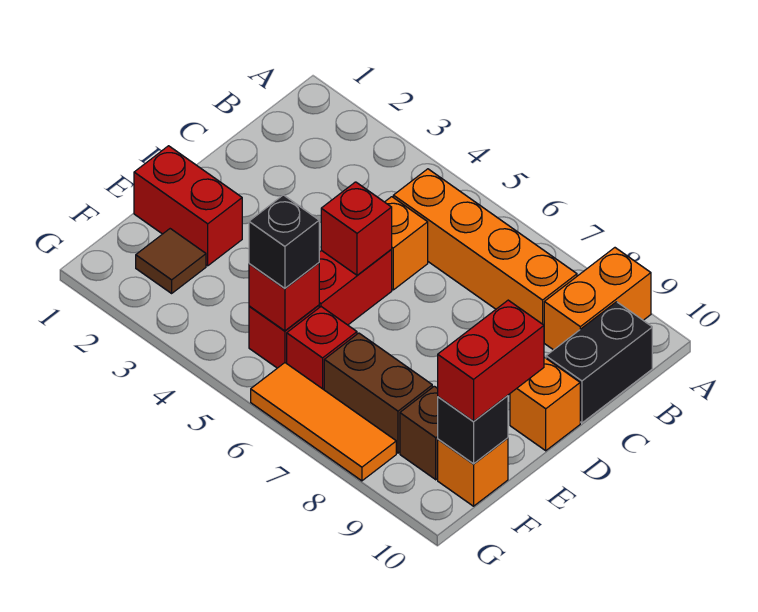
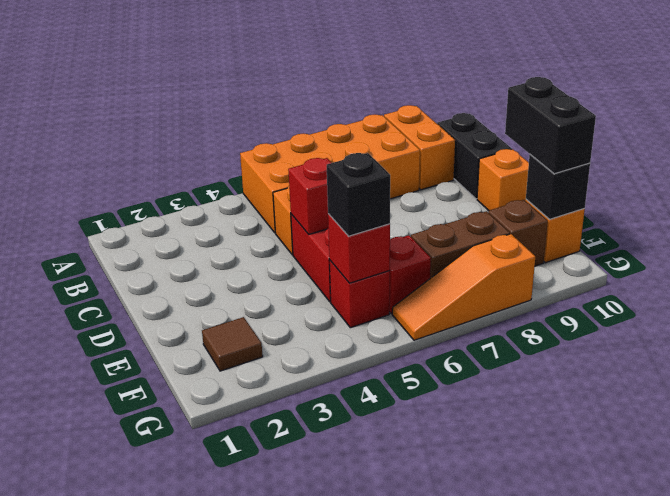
orange brick B5:B8 level 1 -> orange brick A5:B8 level 1
red brick E1:E2 level 1 -> none
red brick E10:F10 level 3 -> black brick E10:F10 level 3
orange tile G6:G8 level 1 -> orange slope G6:G8 level 1 top 8

